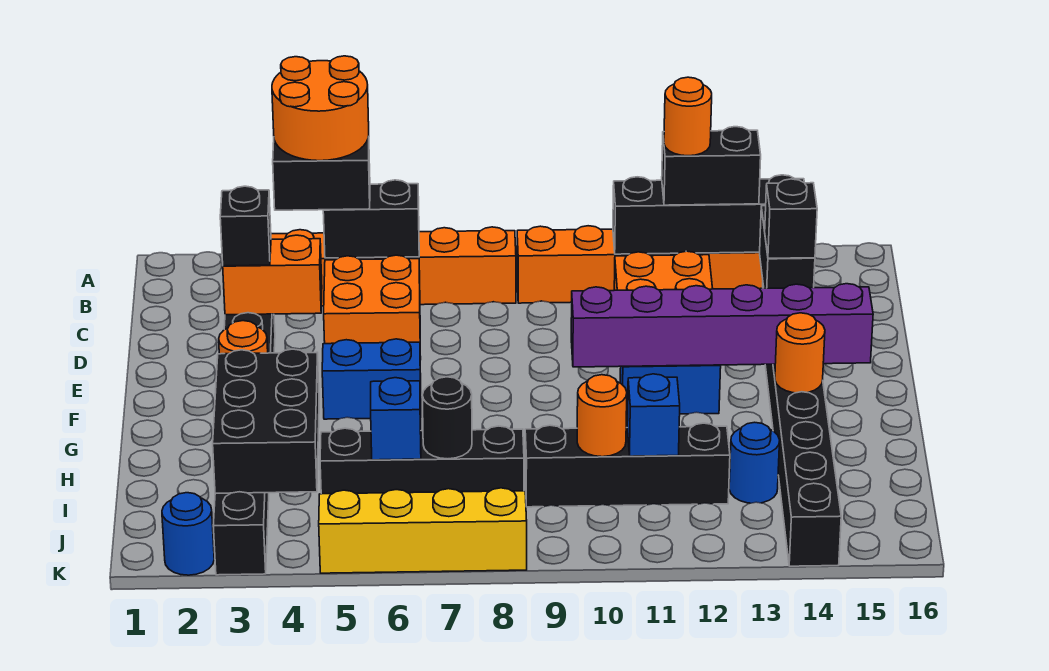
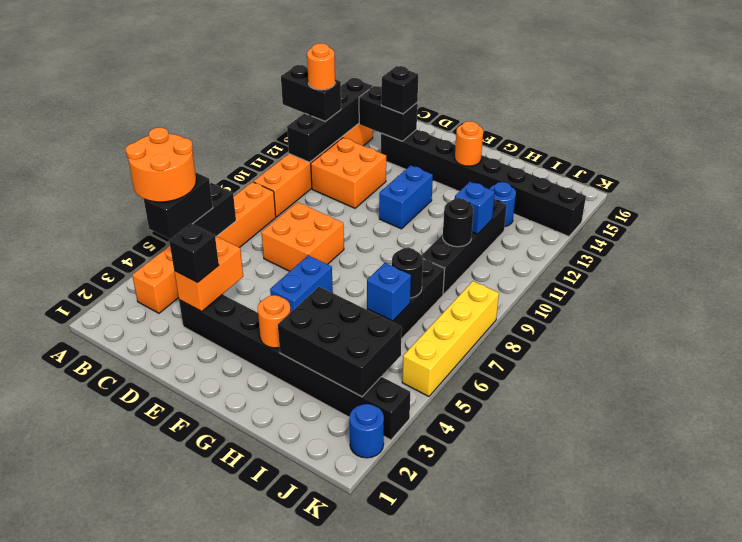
black brick B12:B13 level 3 -> black brick A12:B12 level 3
orange brick C5:D6 level 1 -> orange brick D7:E8 level 1
purple brick F10:F15 level 2 -> none
orange round brick I10 level 2 -> black round brick I10 level 2

